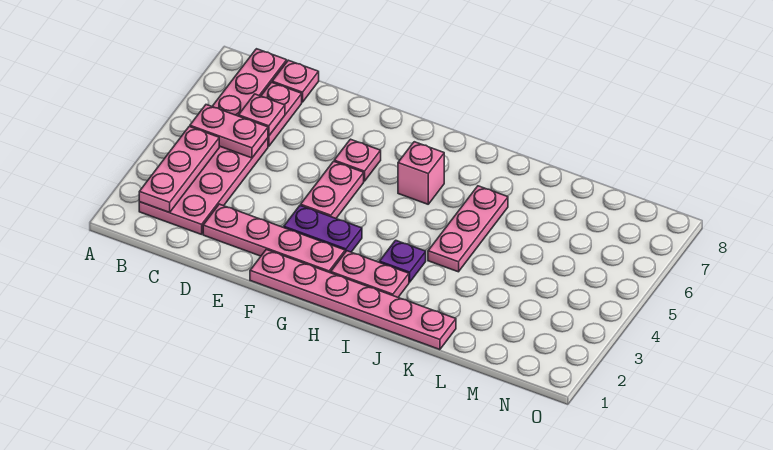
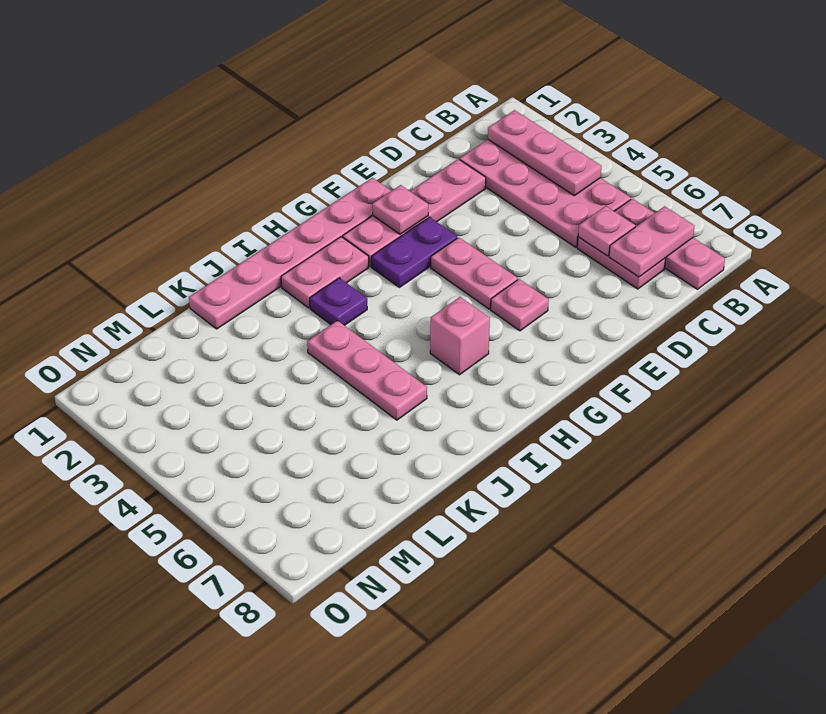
pink plate B5:C5 level 2 -> pink plate B7:C7 level 2
pink plate C8 level 1 -> pink plate F2 level 2

